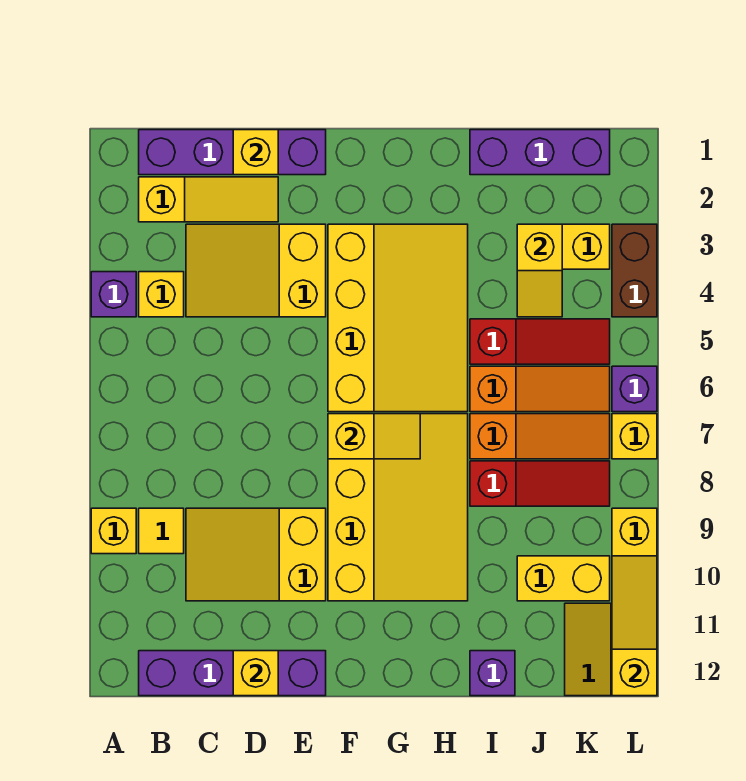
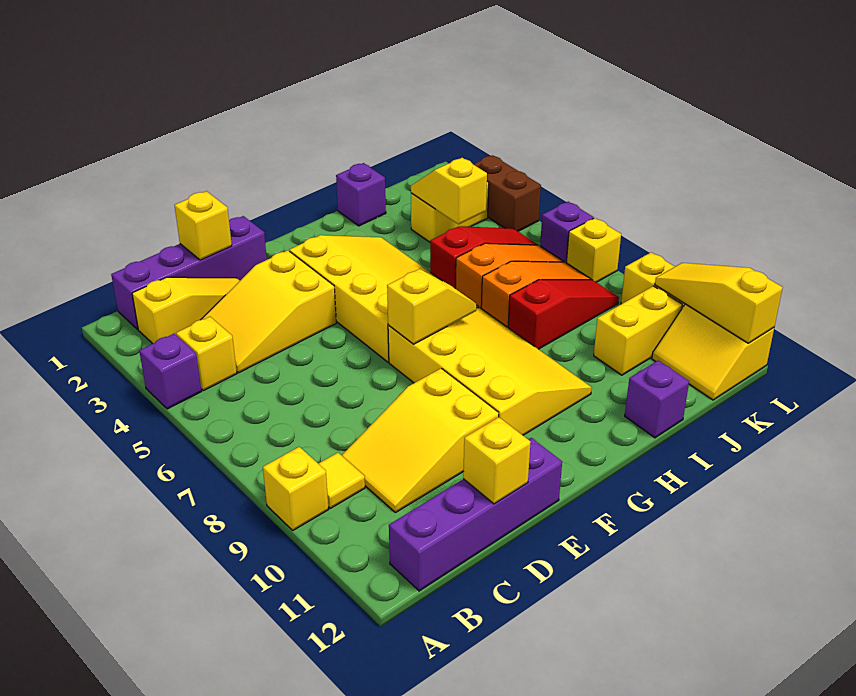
purple brick I1:K1 level 1 -> purple brick I1 level 1
yellow slope J3:J4 level 2 top 3 -> yellow slope J3:J4 level 2 top 4

